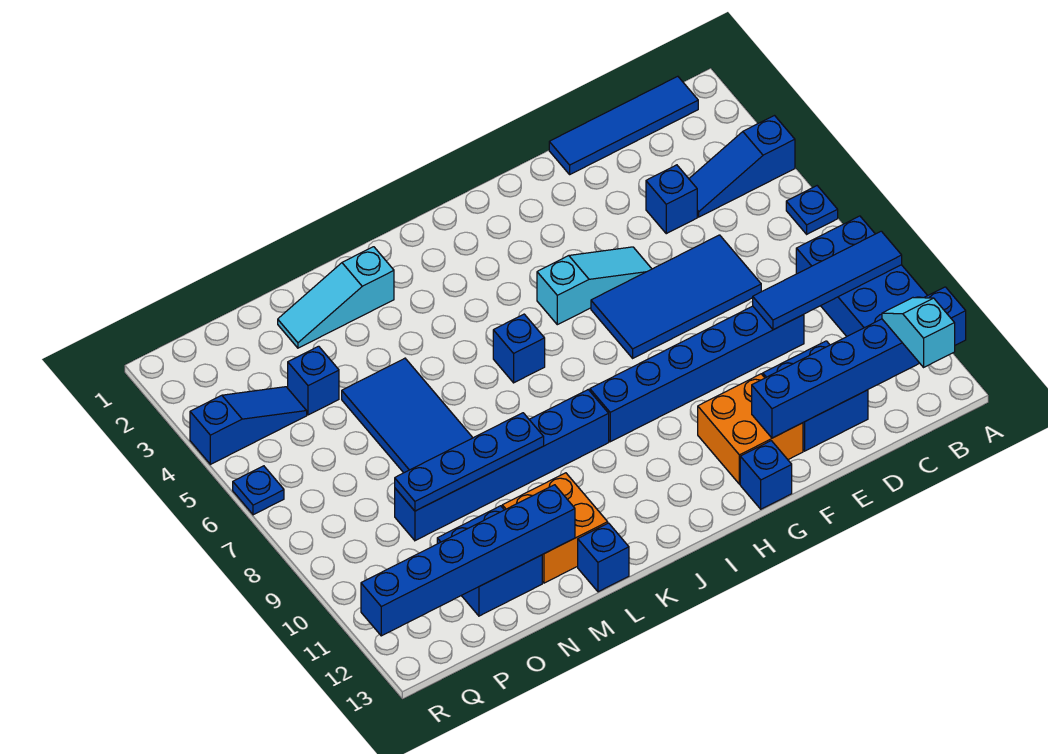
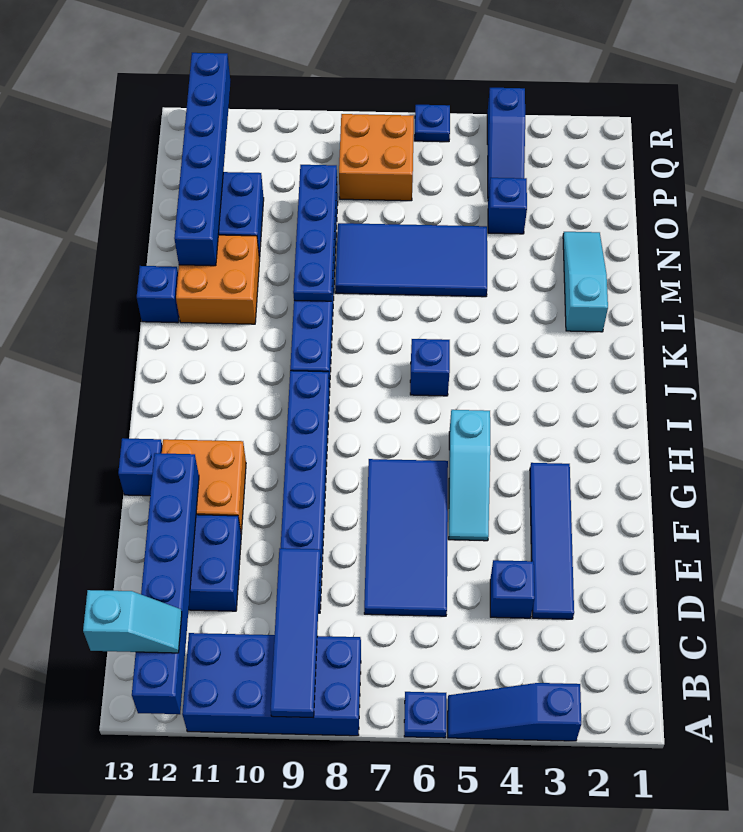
blue slope A4:C4 level 1 top A -> blue slope A3:A5 level 1 top 3
blue tile B1:E1 level 1 -> blue tile D3:G3 level 1
none -> orange brick P7:Q8 level 1

